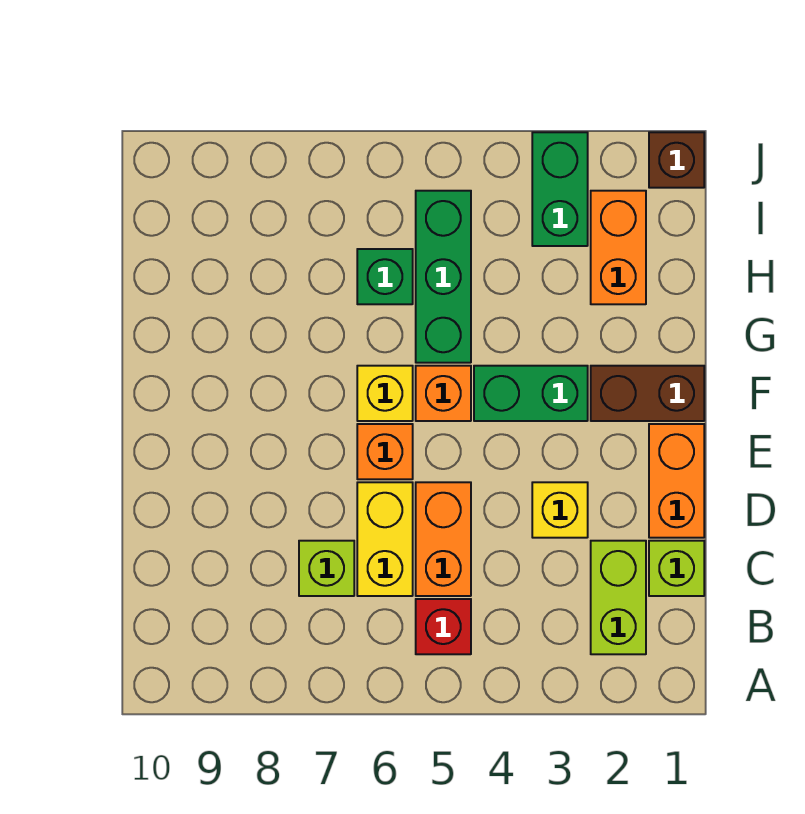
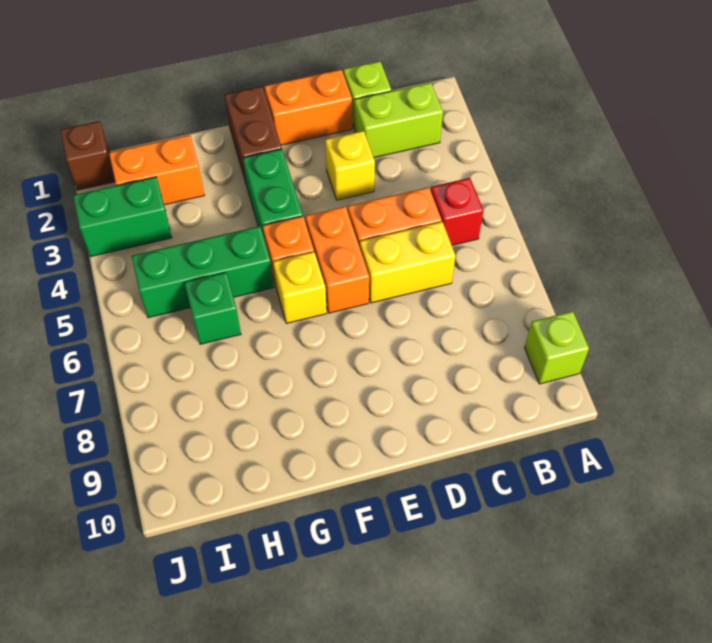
lime brick C7 level 1 -> lime brick A9 level 1
orange brick E6 level 1 -> orange brick E5:E6 level 1

